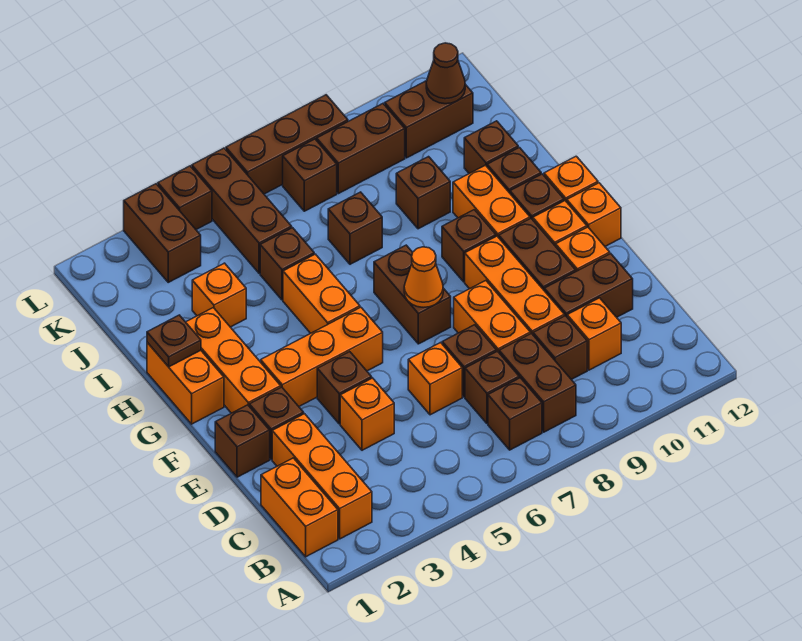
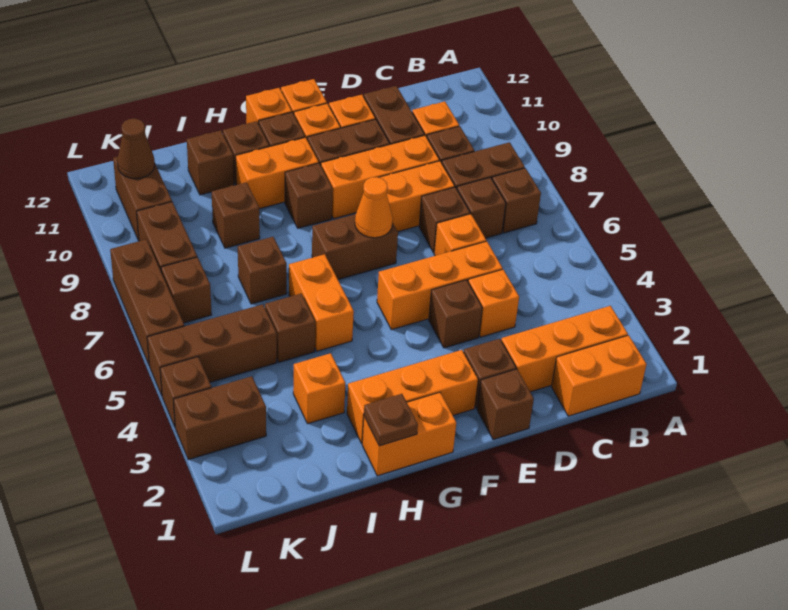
orange brick F3:F5 level 1 -> orange brick D5:F5 level 1
orange brick G5:H5 level 1 -> orange brick H5:H6 level 1

